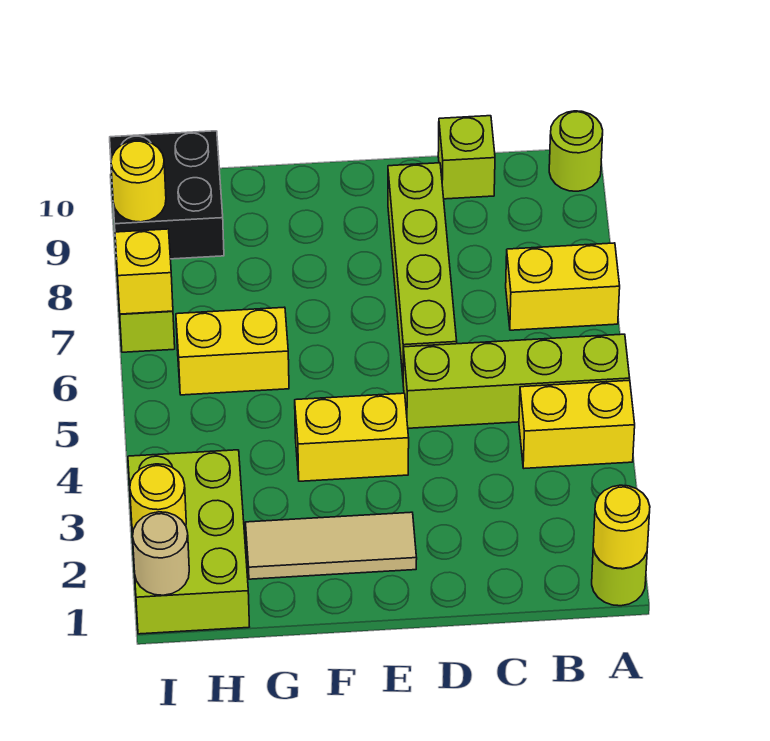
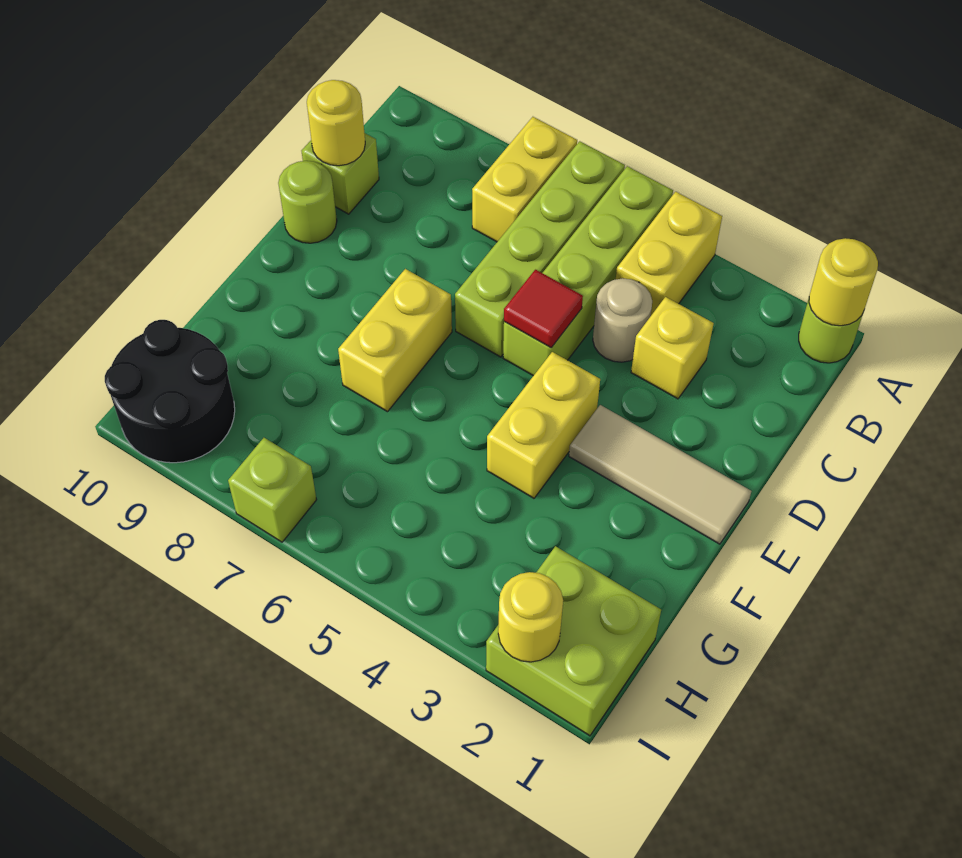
lime round brick A10 level 1 -> lime round brick D10 level 1
none -> red tile D5 level 2
lime brick D6:D9 level 1 -> lime brick A6:D6 level 1
tan tile E2:G2 level 1 -> tan tile E1:E3 level 1
yellow brick G6:H6 level 1 -> yellow brick E7:F7 level 1
lime brick H1:I3 level 1 -> lime brick H1:I2 level 1
black brick H9:I10 level 1 -> black round brick H9:I10 level 1
tan round brick I1 level 2 -> tan round brick C4 level 1
yellow brick I7 level 2 -> yellow brick C3 level 1
yellow round brick I9 level 2 -> yellow round brick C10 level 2

